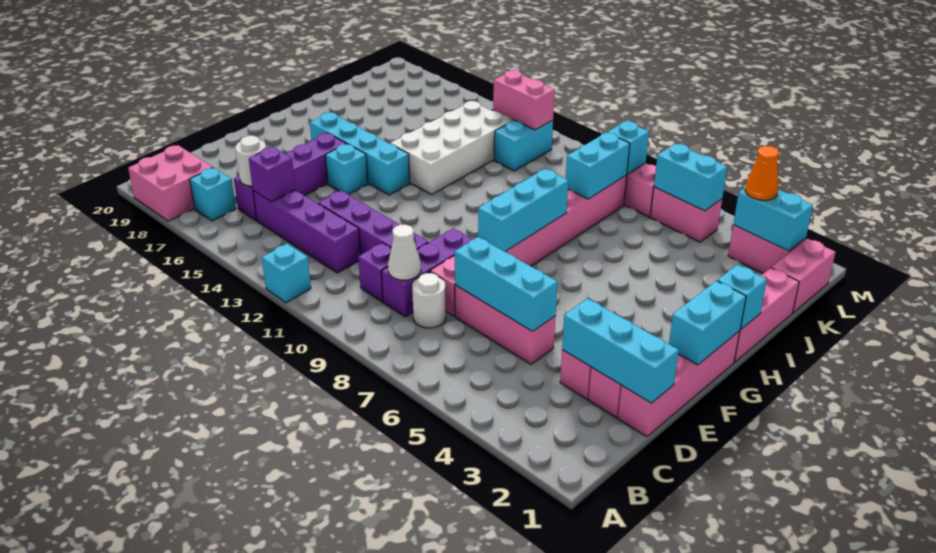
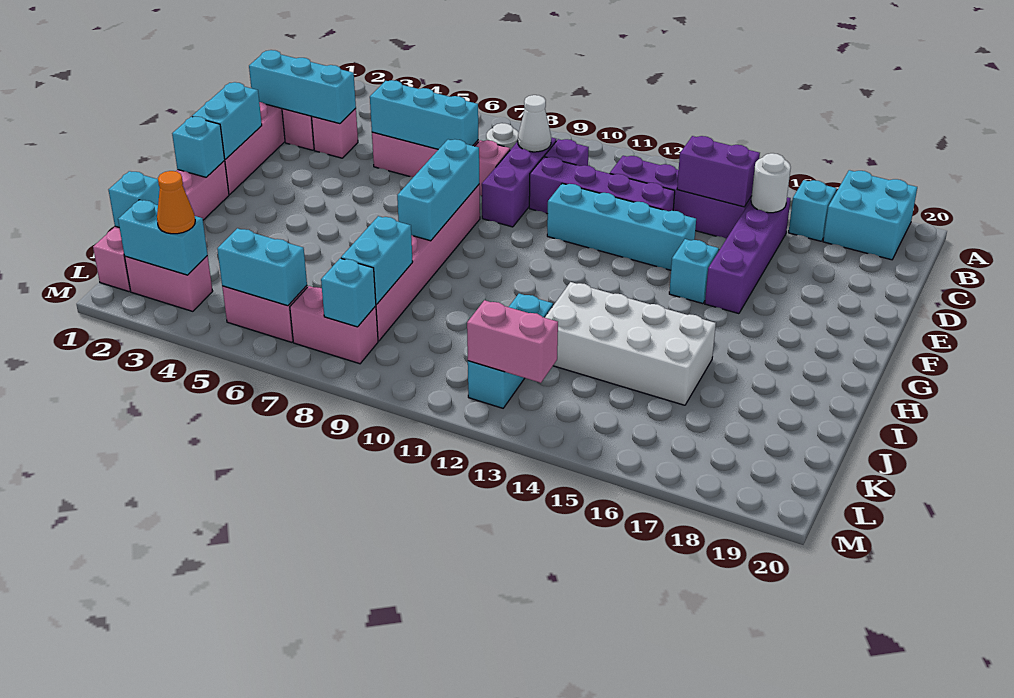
cyan brick A12 level 1 -> cyan brick K1 level 2
pink brick A18:B19 level 1 -> cyan brick A18:B19 level 1
purple brick C15 level 2 -> purple brick C14:C15 level 2
cyan brick G14:G17 level 1 -> cyan brick E11:E14 level 1
white brick H13:K14 level 1 -> white brick I13:J16 level 1
cyan brick K12:L12 level 1 -> cyan brick J12:L12 level 1

